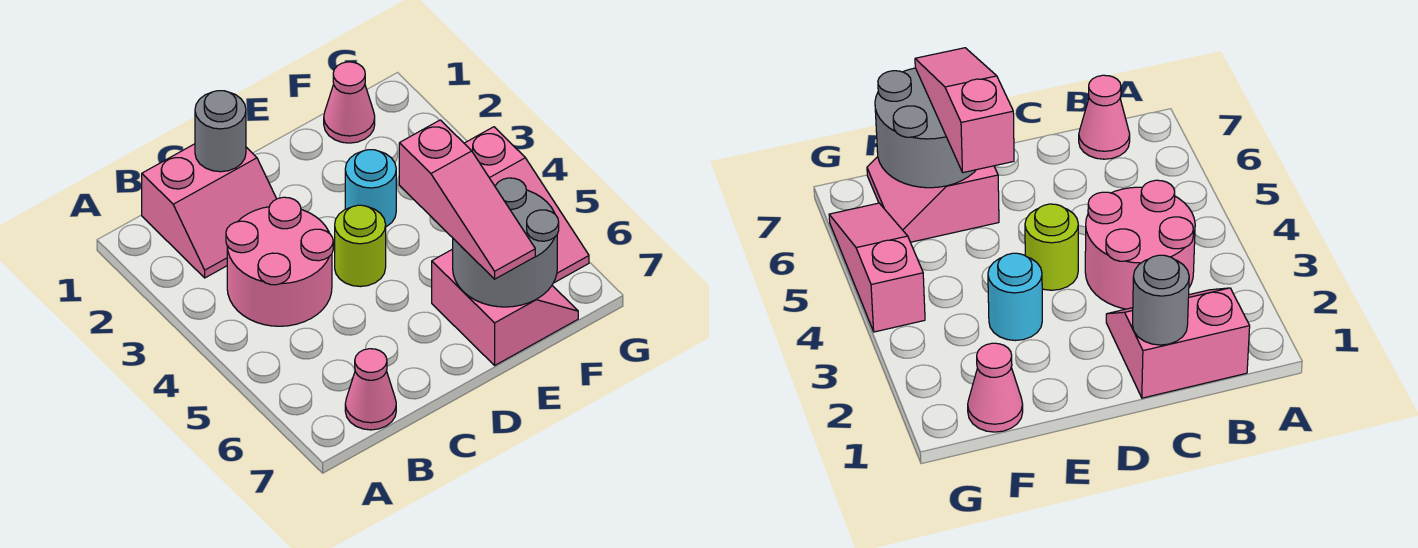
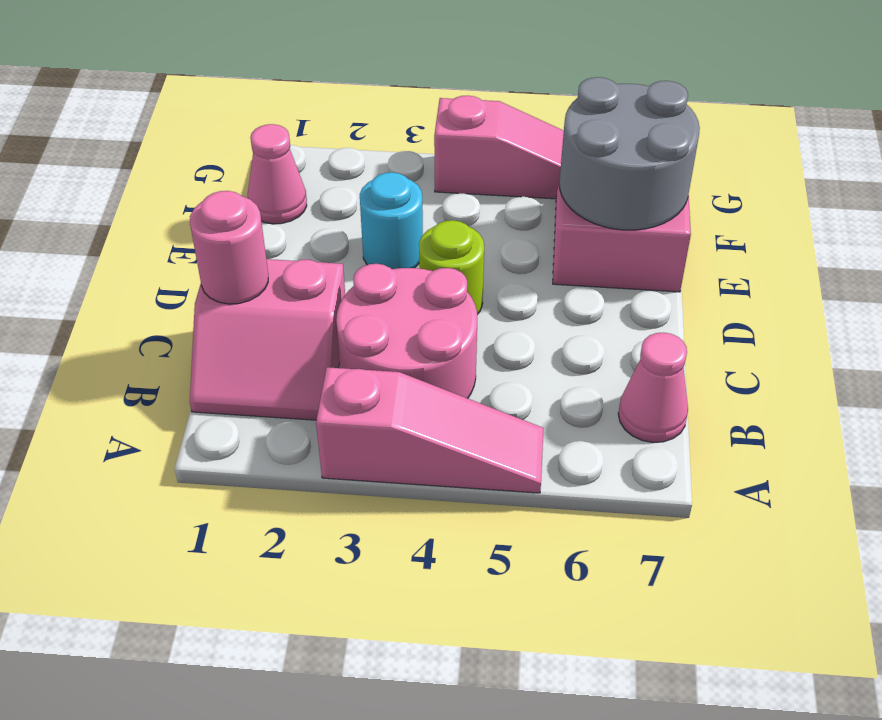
pink slope B1:C2 level 1 top 1 -> pink slope B1:C2 level 1 top C
grey round brick C1 level 2 -> pink round brick C1 level 2
pink slope E5:E7 level 3 top 5 -> pink slope A3:A5 level 1 top 3

